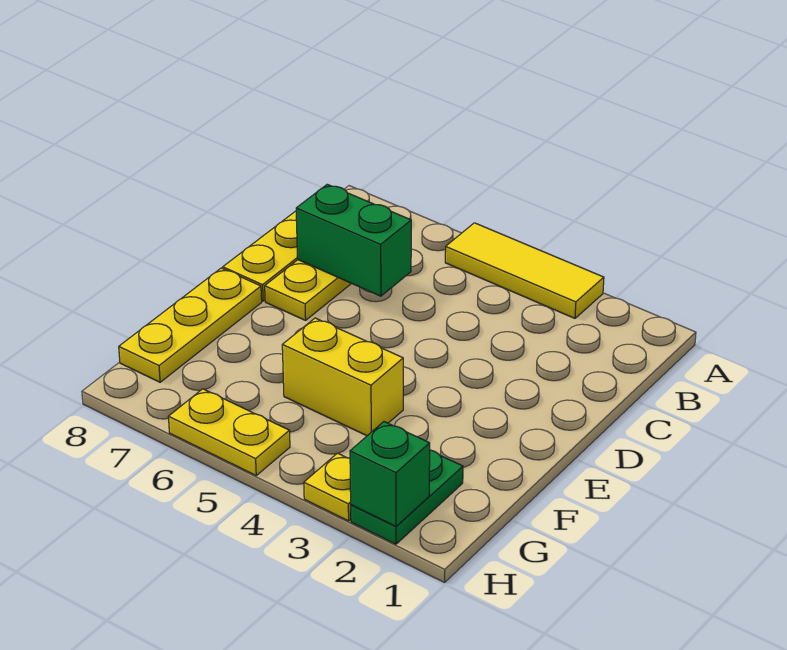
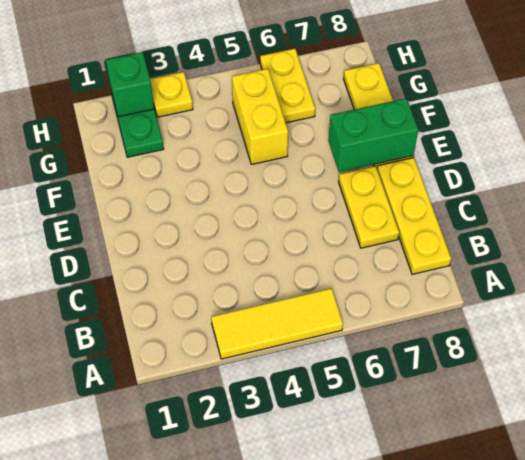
green brick C6:C7 level 2 -> green brick E7:E8 level 2
yellow brick F4:F5 level 1 -> yellow brick F5:G5 level 1
yellow plate H5:H6 level 1 -> yellow plate G6:H6 level 1

